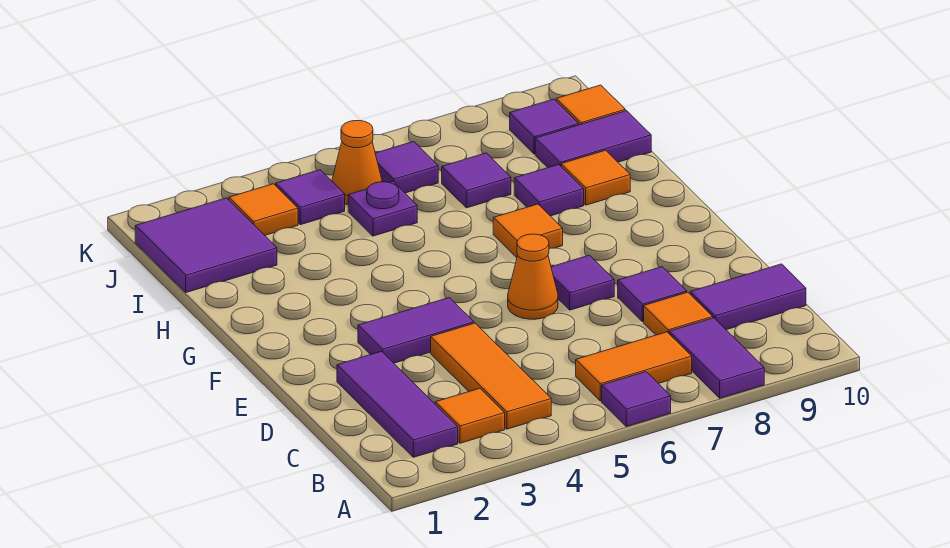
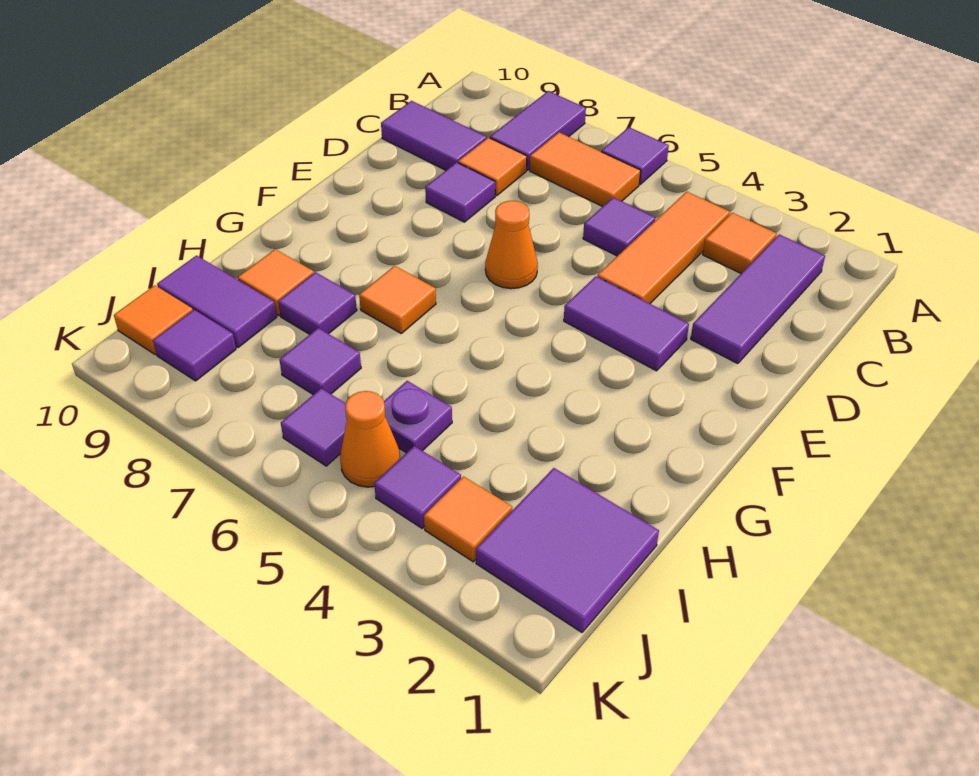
purple tile E7 level 1 -> purple tile C5 level 1

